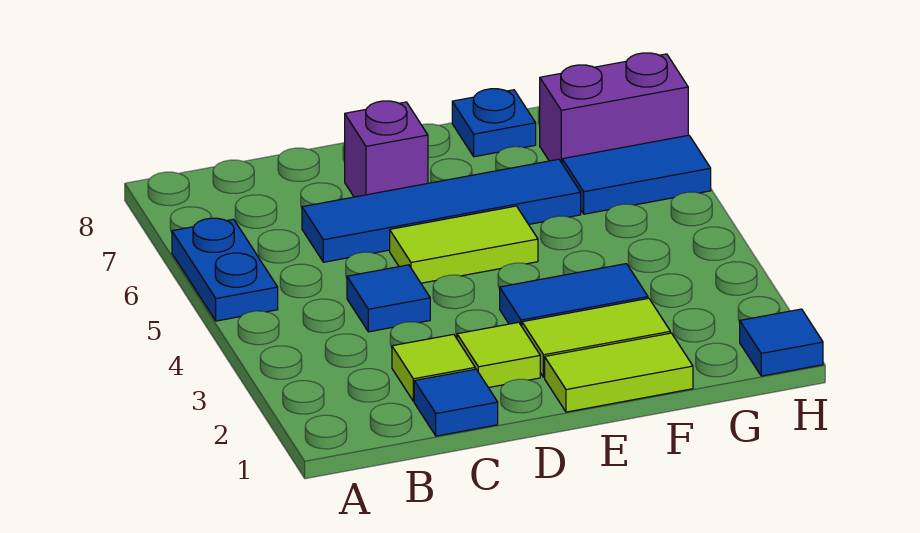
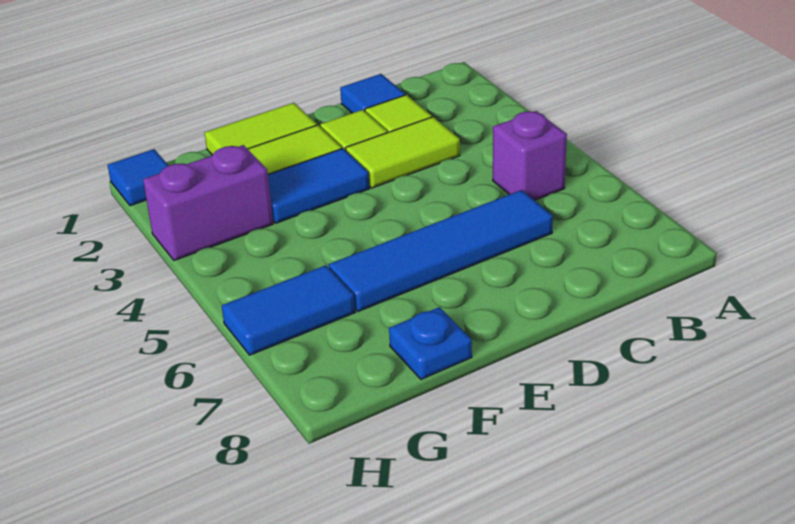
blue plate A5:A6 level 1 -> none
blue tile C4 level 1 -> none
lime tile D5:E5 level 1 -> lime tile C3:D3 level 1
purple brick D7 level 1 -> purple brick B5 level 1
purple brick G7:H7 level 1 -> purple brick G3:H3 level 1

